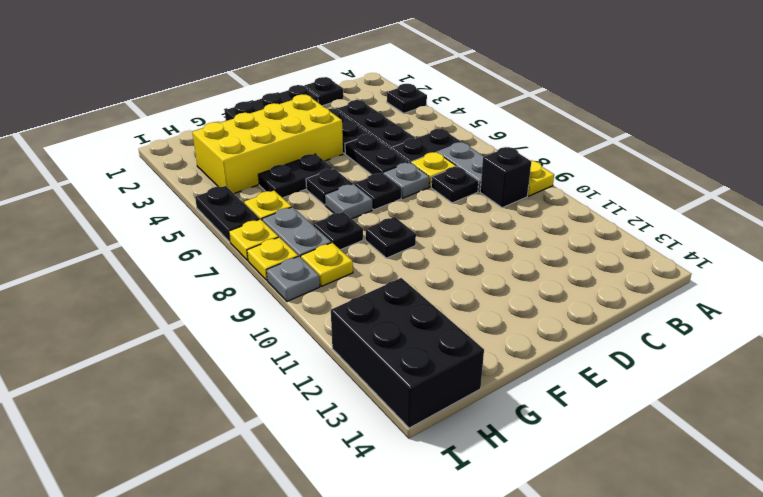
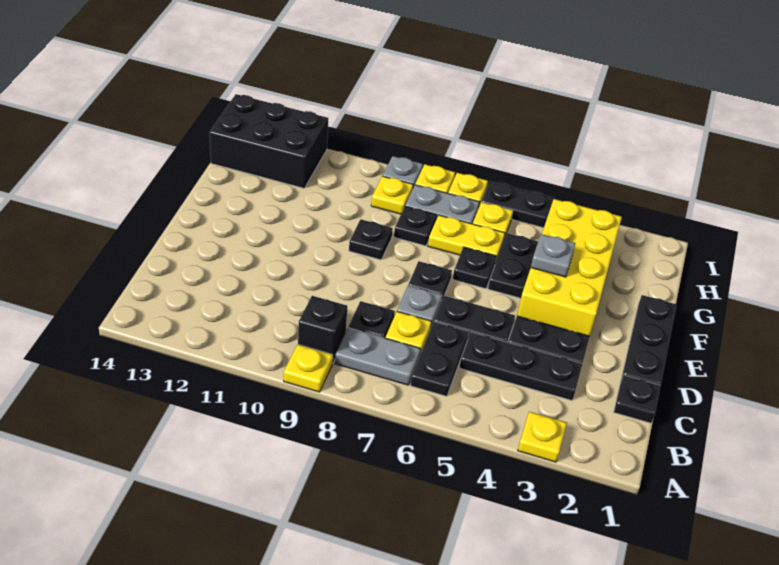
black plate A3 level 1 -> yellow plate A3 level 1
grey plate F7 level 1 -> grey plate F4 level 2
none -> yellow plate G6:G7 level 1

